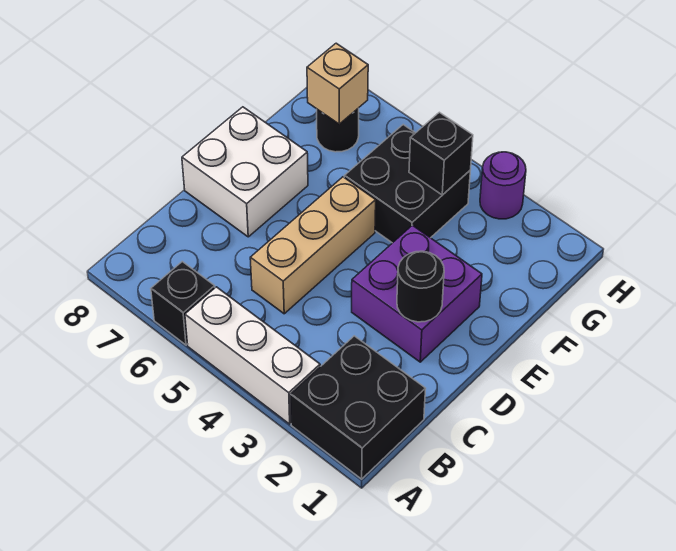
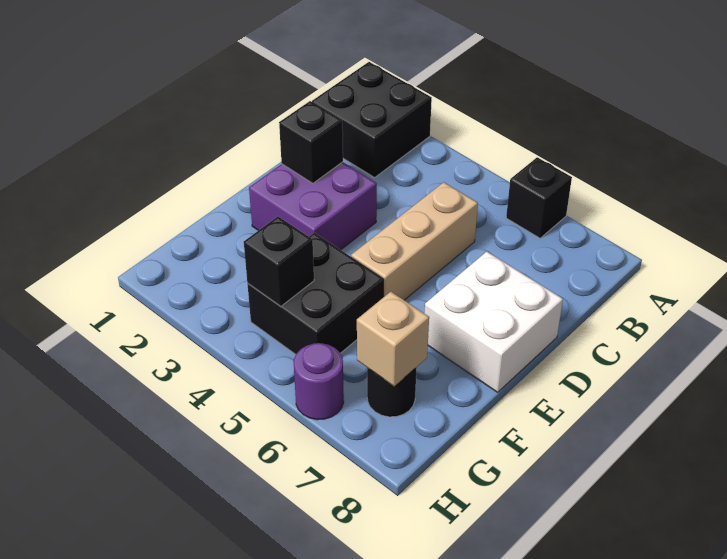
white brick A3:A5 level 1 -> none
black round brick D2 level 2 -> black brick D2 level 2
purple round brick H3 level 1 -> purple round brick H6 level 1

